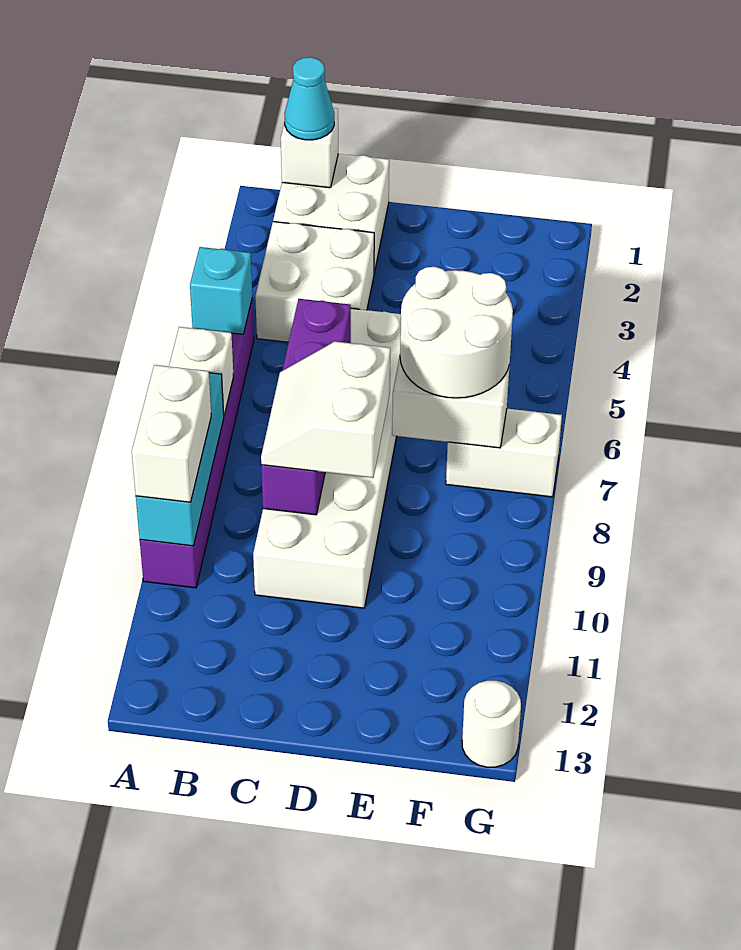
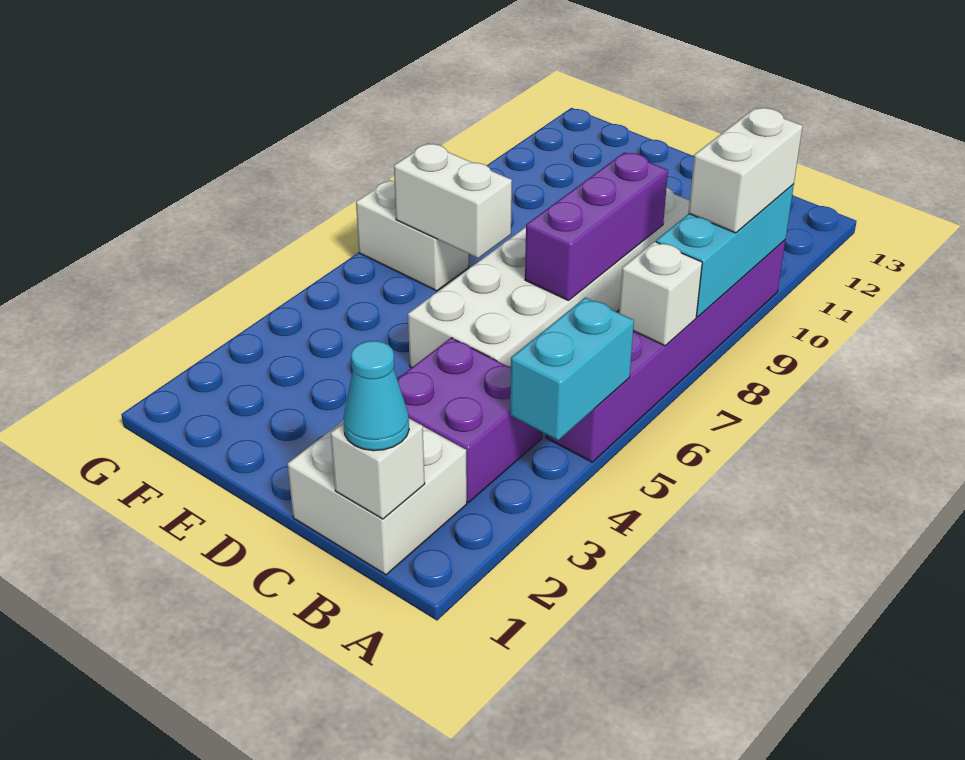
cyan brick A5 level 2 -> cyan brick A4:A5 level 2
white brick B3:C4 level 1 -> purple brick B3:C4 level 1
purple brick C6:C9 level 2 -> purple brick C7:C9 level 2
white slope C8:D9 level 3 top D -> none
white round brick E6:F7 level 3 -> none
white round brick G13 level 1 -> none

